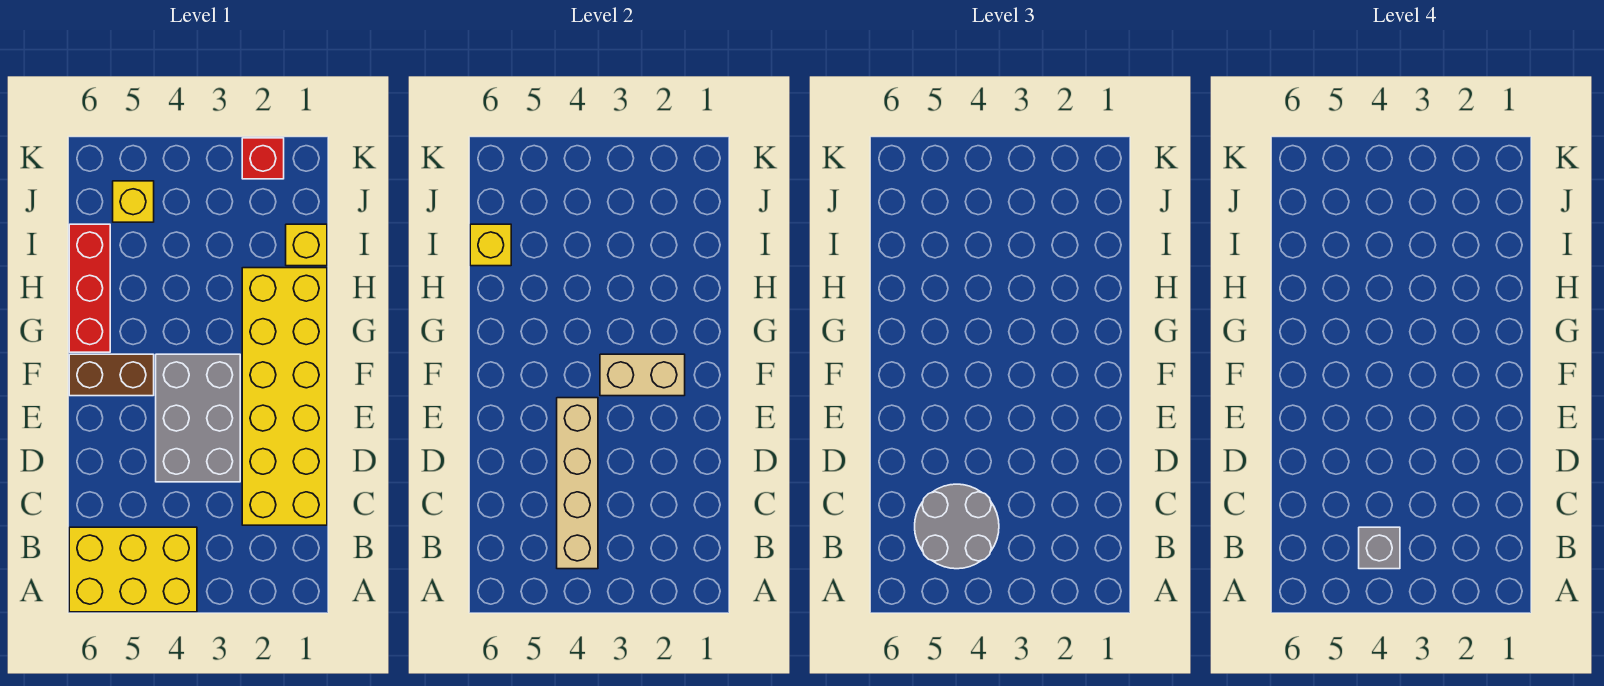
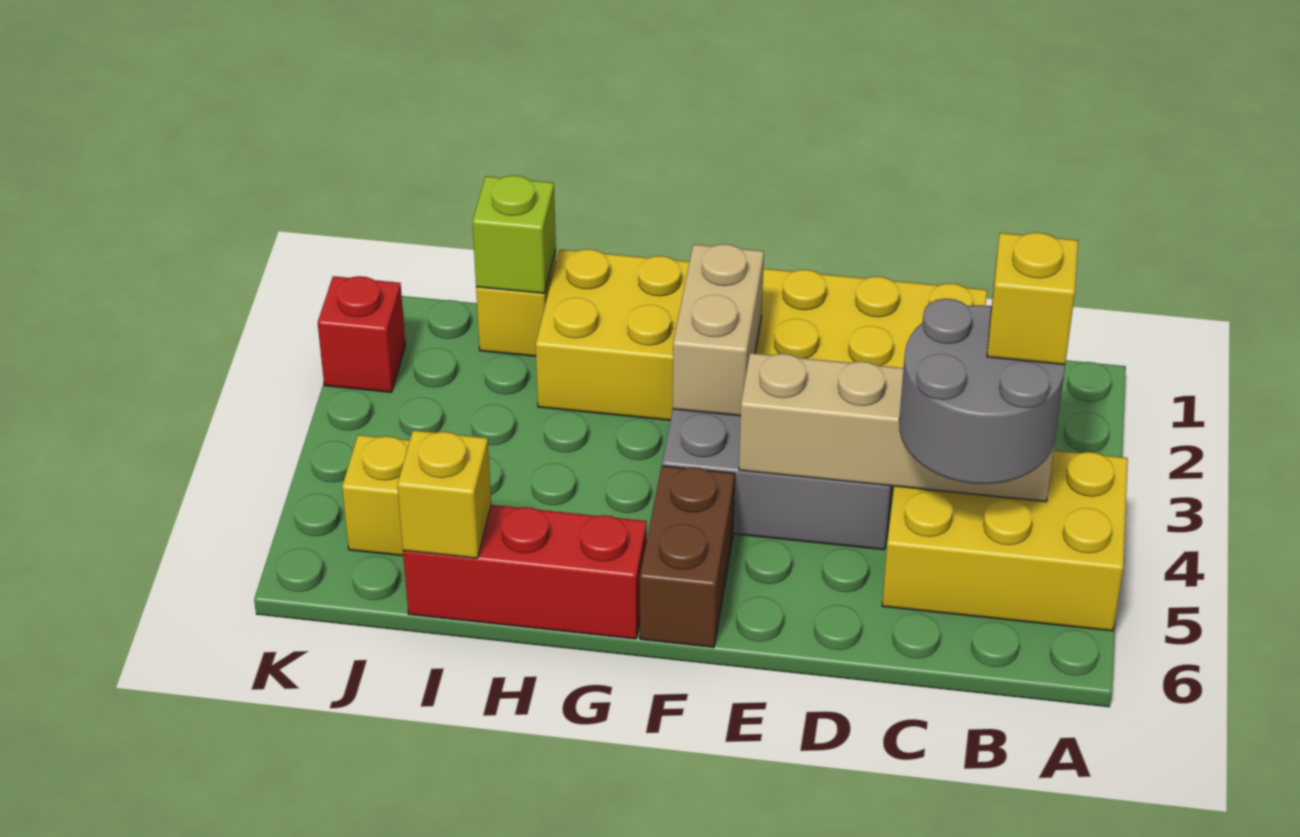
yellow brick A4:B6 level 1 -> yellow brick A4:C5 level 1
grey brick B4 level 4 -> yellow brick B4 level 4
none -> lime brick I1 level 2

